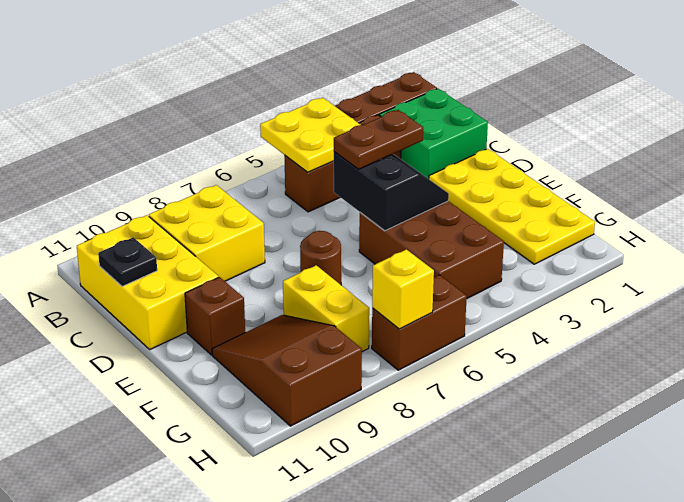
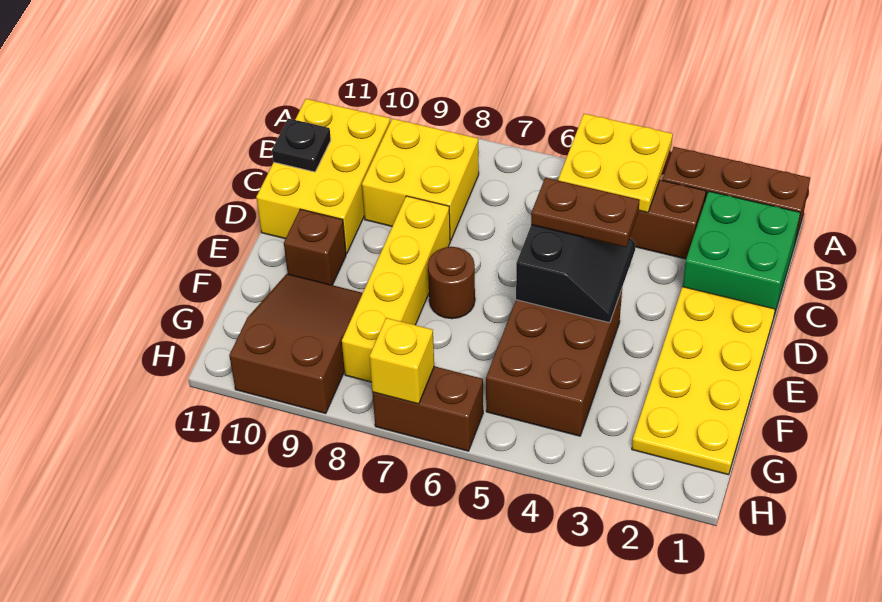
yellow brick F8:G8 level 1 -> yellow brick D8:G8 level 1

